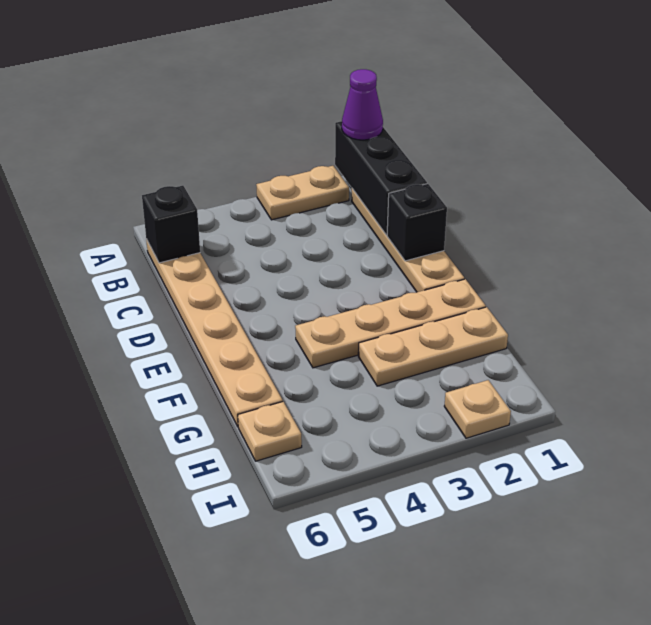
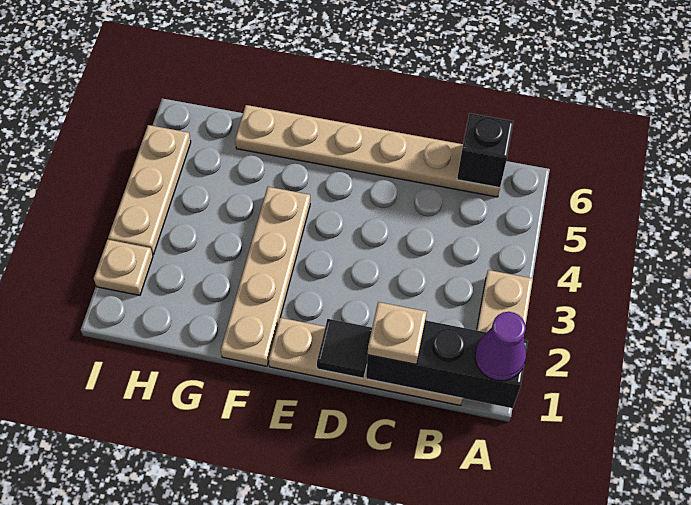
black brick D1 level 2 -> black tile D1 level 2
tan plate G1:G3 level 1 -> tan plate I3:I5 level 1
tan plate H6 level 1 -> tan plate C1 level 3

